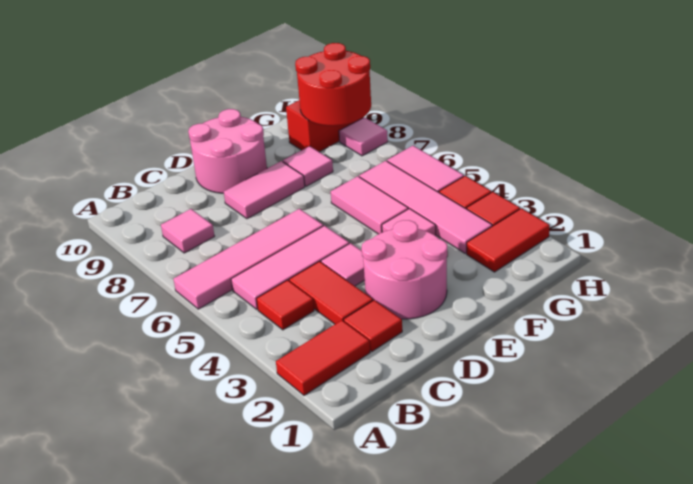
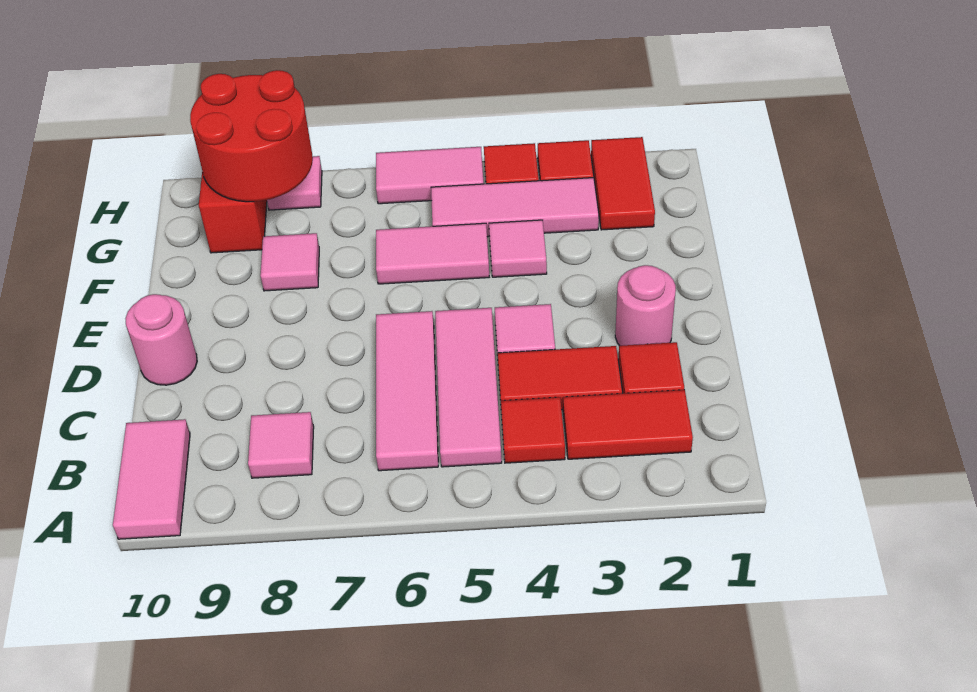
red tile A2:B2 level 1 -> red tile B2:B3 level 1
pink tile A6:D6 level 1 -> pink tile B6:D6 level 1
pink round brick D2:E3 level 1 -> pink round brick D2 level 1
pink tile D8:E8 level 1 -> pink tile A10:B10 level 1
pink round brick D9:E10 level 1 -> pink round brick D10 level 1
pink tile G3:G6 level 1 -> pink tile G3:G5 level 1

